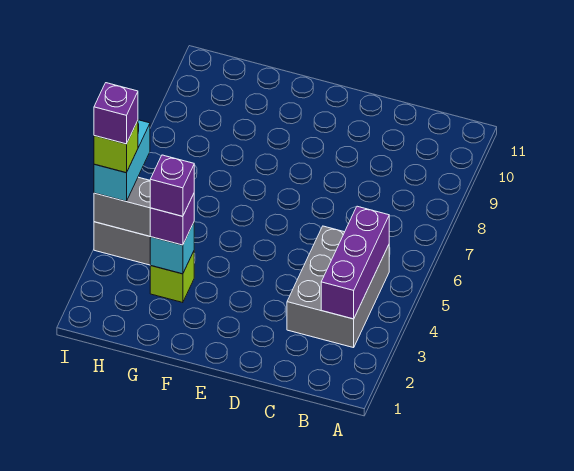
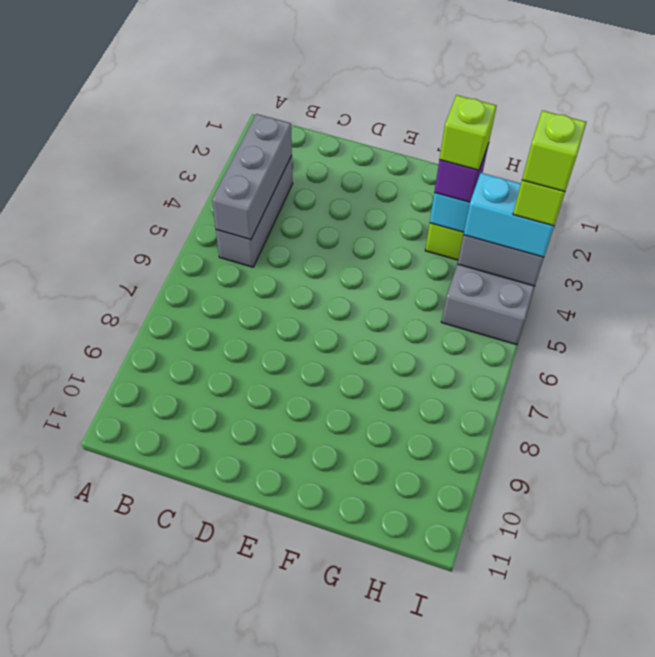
grey brick B3:C5 level 1 -> grey brick B3:B5 level 1
purple brick B3:B5 level 2 -> grey brick B3:B5 level 2
purple brick G3 level 4 -> lime brick G3 level 4
cyan brick I4:I5 level 3 -> cyan brick H4:I4 level 3
purple brick I4 level 5 -> lime brick I4 level 5

